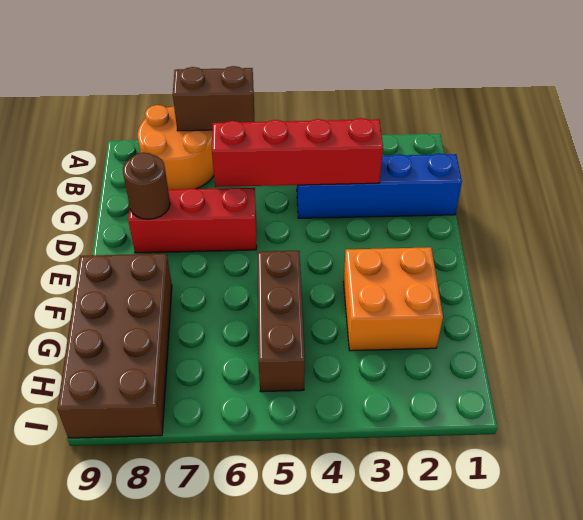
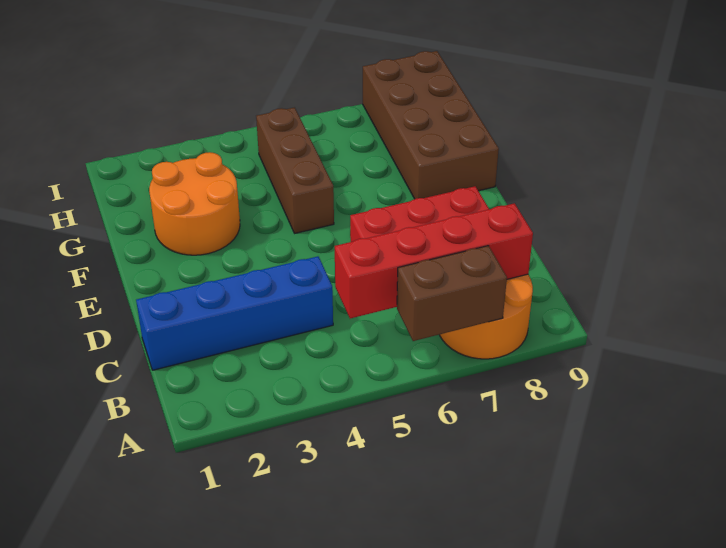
red brick C3:C6 level 2 -> red brick B5:B8 level 2
brown round brick D8 level 2 -> none
orange brick F2:G3 level 1 -> orange round brick F2:G3 level 1

